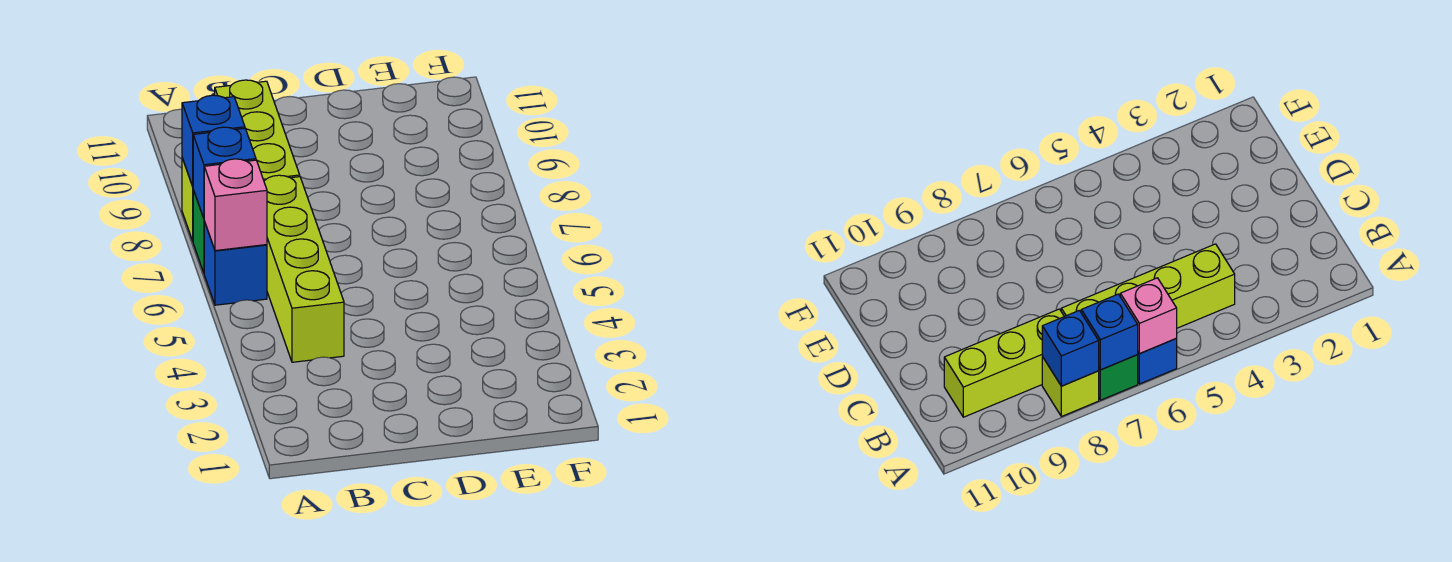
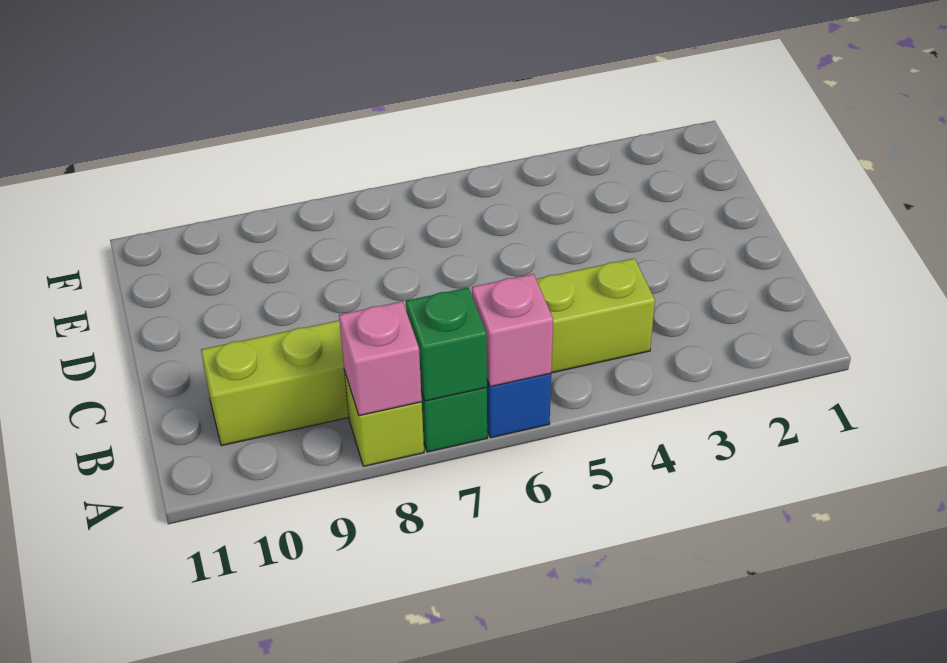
blue brick A7 level 2 -> green brick A7 level 2
blue brick A8 level 2 -> pink brick A8 level 2

